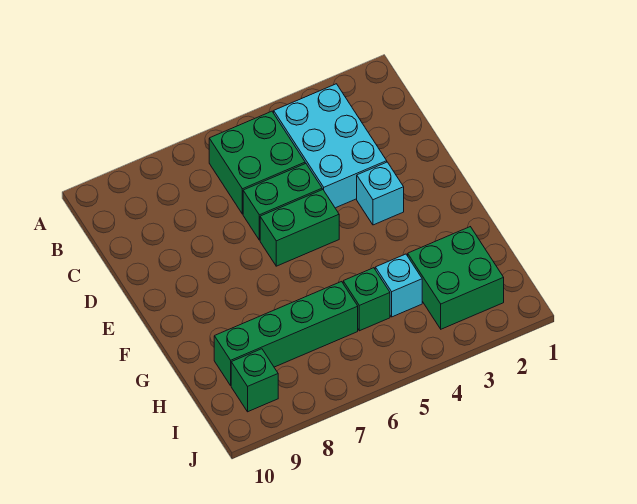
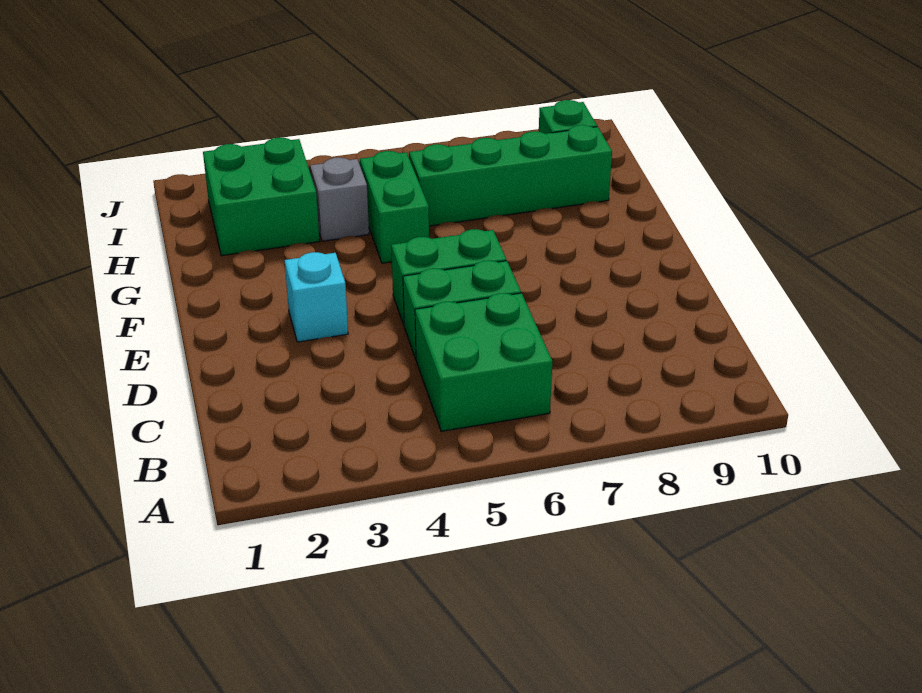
cyan brick B3:D4 level 1 -> none
cyan brick H4 level 1 -> grey brick H4 level 1
green brick H5 level 1 -> green brick G5:H5 level 1

